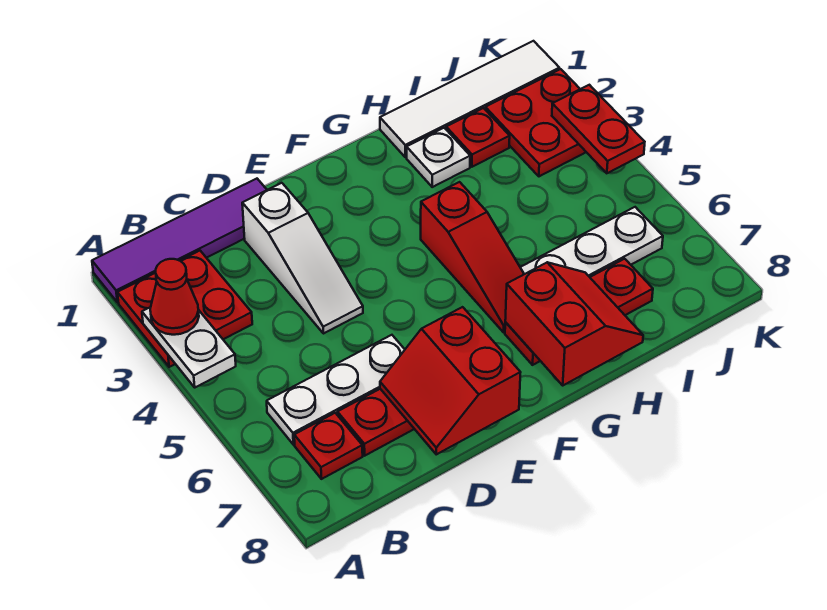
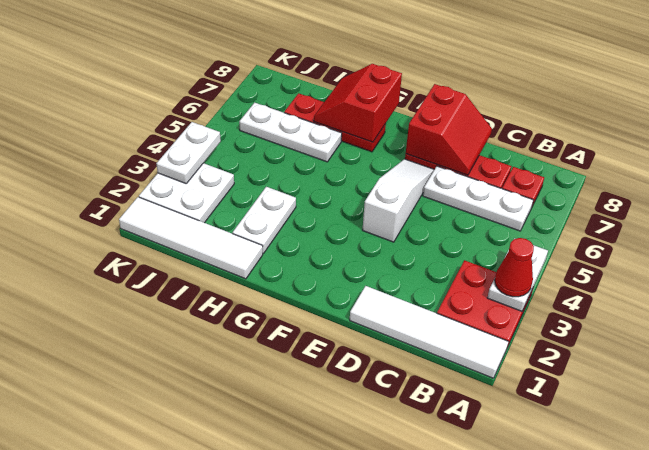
purple tile A1:D1 level 1 -> white tile A1:D1 level 1
white slope D2:D4 level 1 top 2 -> white slope E4:E6 level 1 top 4
red slope G4:G6 level 1 top 4 -> none
white plate H2 level 1 -> white plate H2:H3 level 1
red plate I2 level 1 -> none
red plate J2:K3 level 1 -> white plate J2:K3 level 1
red plate K3:K4 level 2 -> white plate K3:K4 level 2

